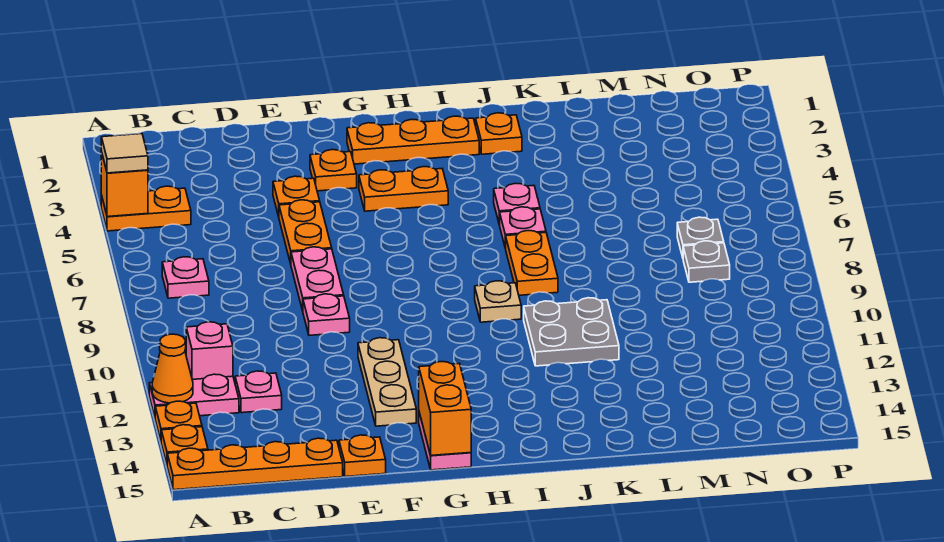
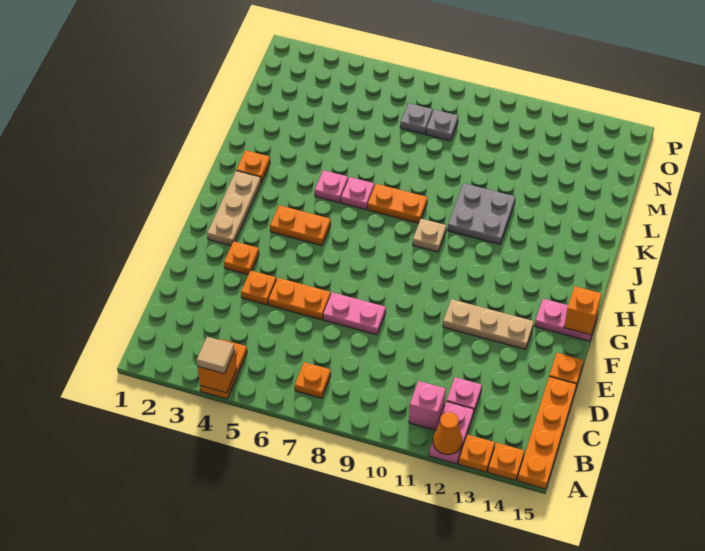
pink plate B7 level 1 -> orange plate B7 level 1
pink plate E9 level 1 -> none
orange plate G2:I2 level 1 -> tan plate G2:I2 level 1
orange plate G4:H4 level 1 -> orange plate H4:H5 level 1
orange brick G14:G15 level 2 -> orange brick G15 level 2

